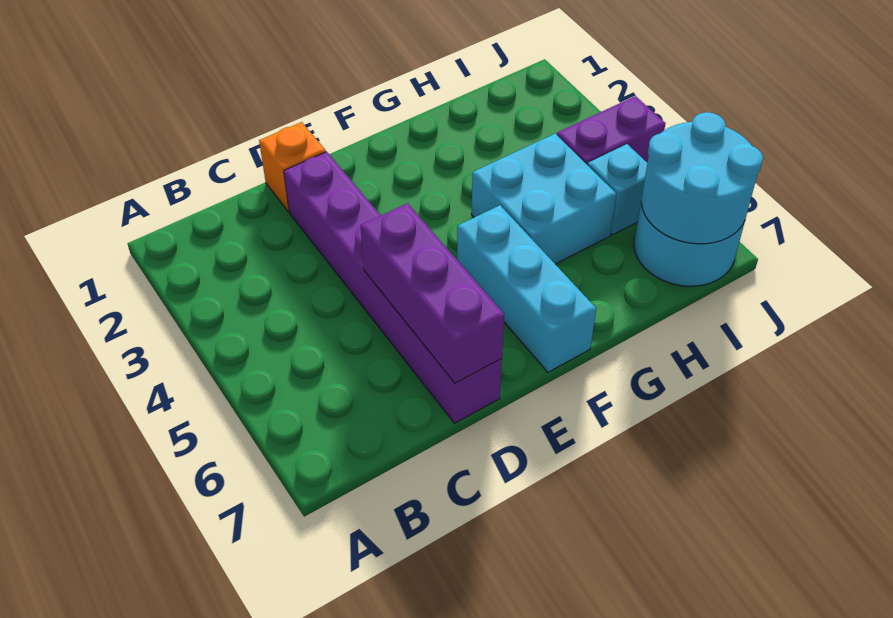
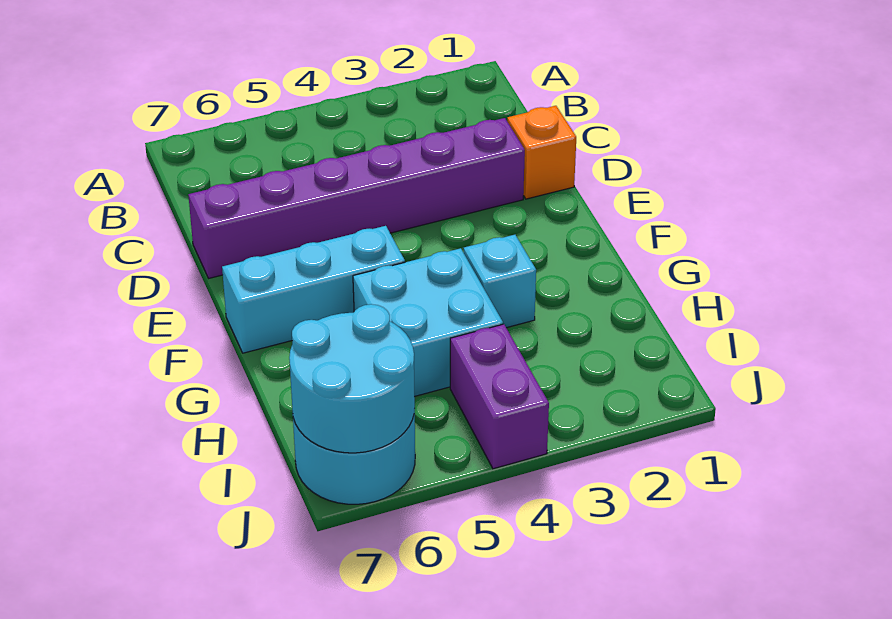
purple brick D5:D7 level 2 -> none
cyan brick I5 level 1 -> cyan brick G3 level 1

